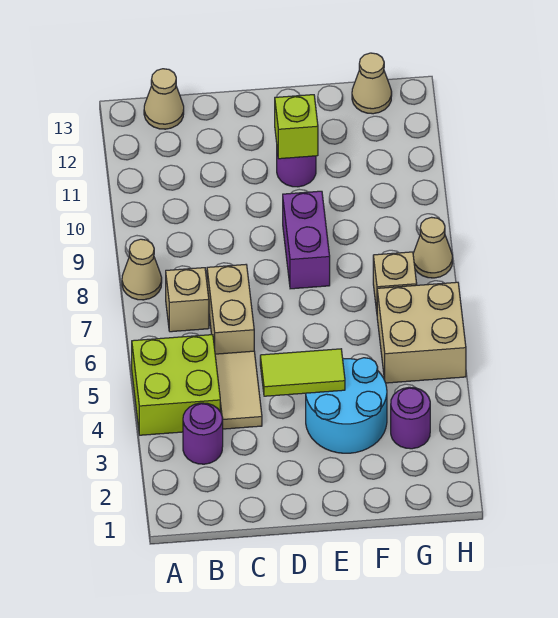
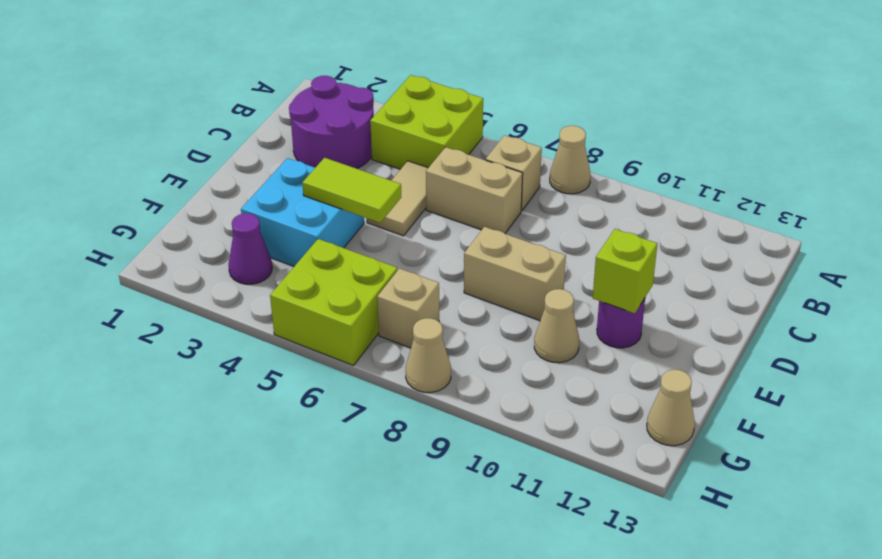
purple round brick B3 level 1 -> purple round brick B2:C3 level 1
tan cone B13 level 1 -> tan cone F10 level 1
tan tile C4:C5 level 1 -> tan tile C5:D5 level 1
lime tile D4:E4 level 2 -> lime tile E4:E5 level 2
cyan round brick E3:F4 level 1 -> cyan brick E3:F4 level 1
purple brick E8:E9 level 1 -> tan brick E8:E9 level 1
purple round brick G3 level 1 -> purple cone G3 level 1
tan brick G5:H6 level 1 -> lime brick G5:H6 level 1

